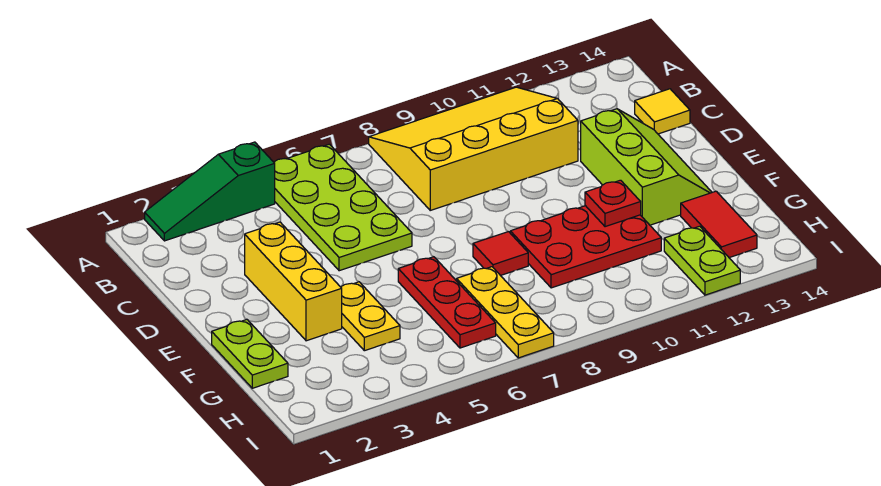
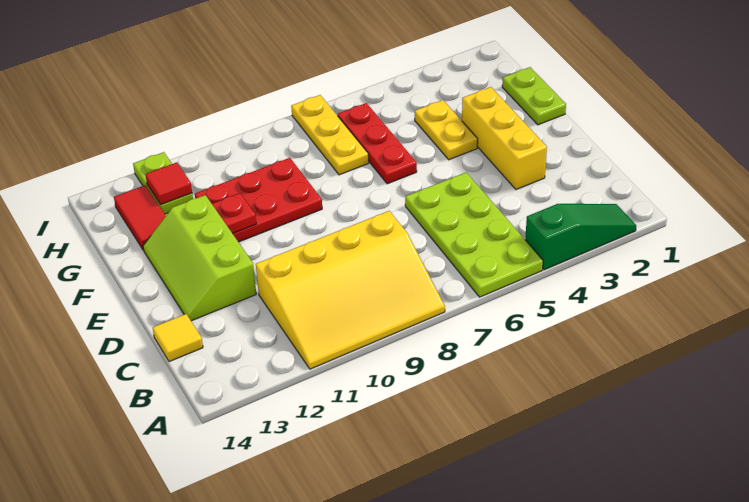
red tile F8 level 1 -> red tile H12 level 2

